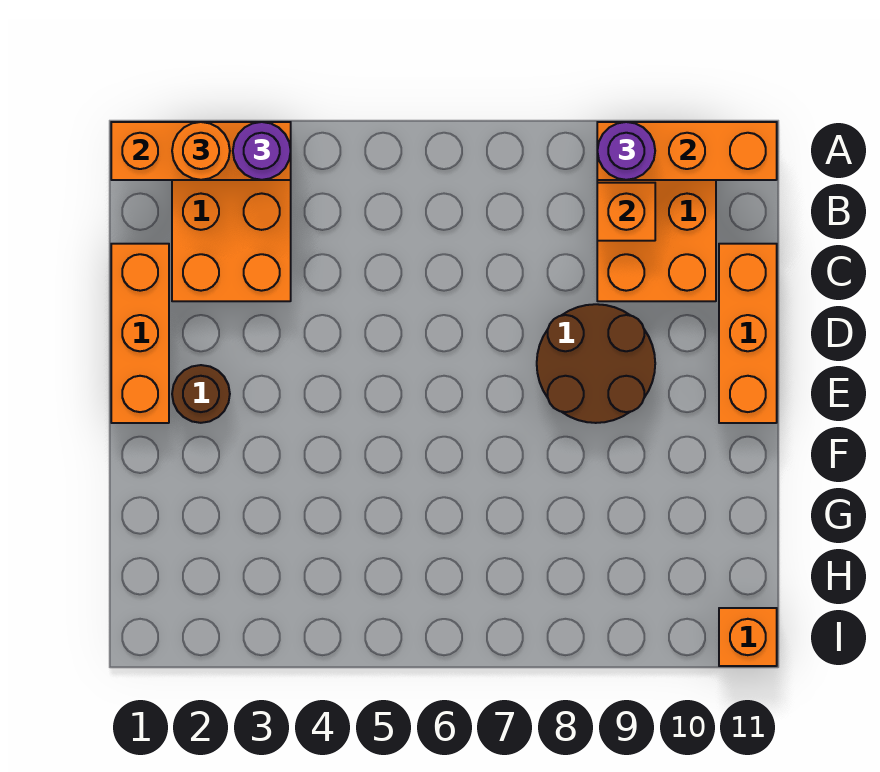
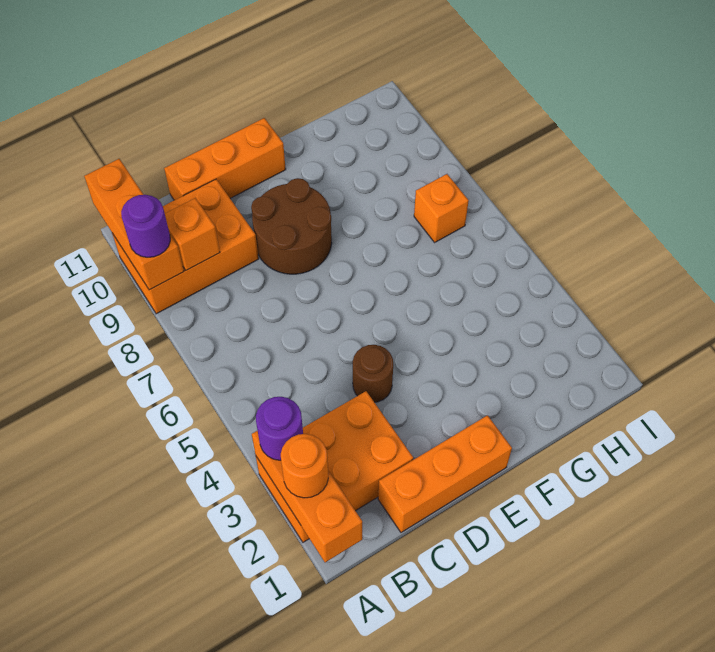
brown round brick E2 level 1 -> brown round brick D4 level 1
orange brick I11 level 1 -> orange brick H7 level 1

